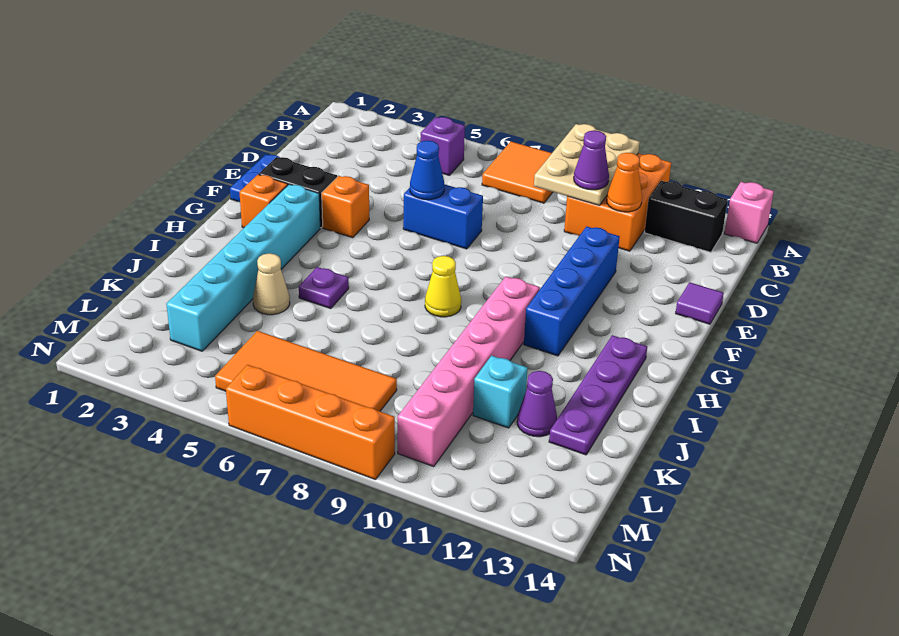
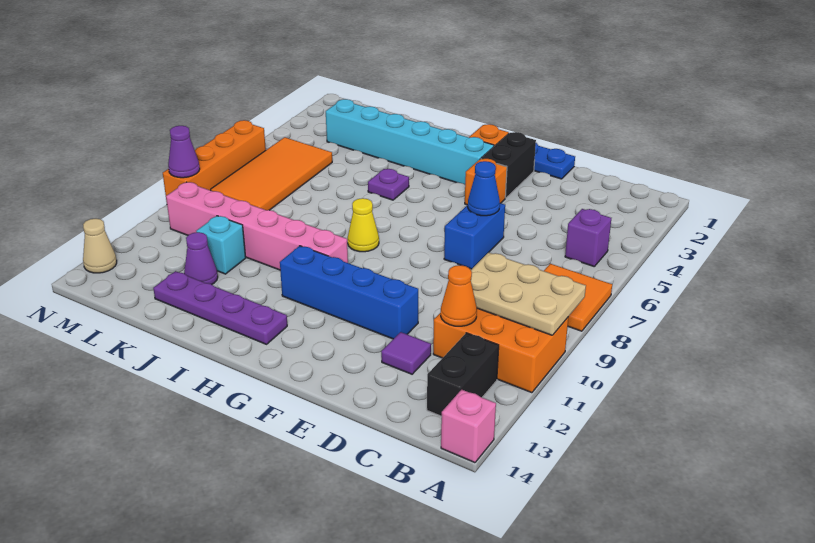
purple cone C10 level 3 -> purple cone N9 level 2
purple tile E14 level 1 -> purple tile D12 level 1
tan cone J4 level 1 -> tan cone N13 level 1

